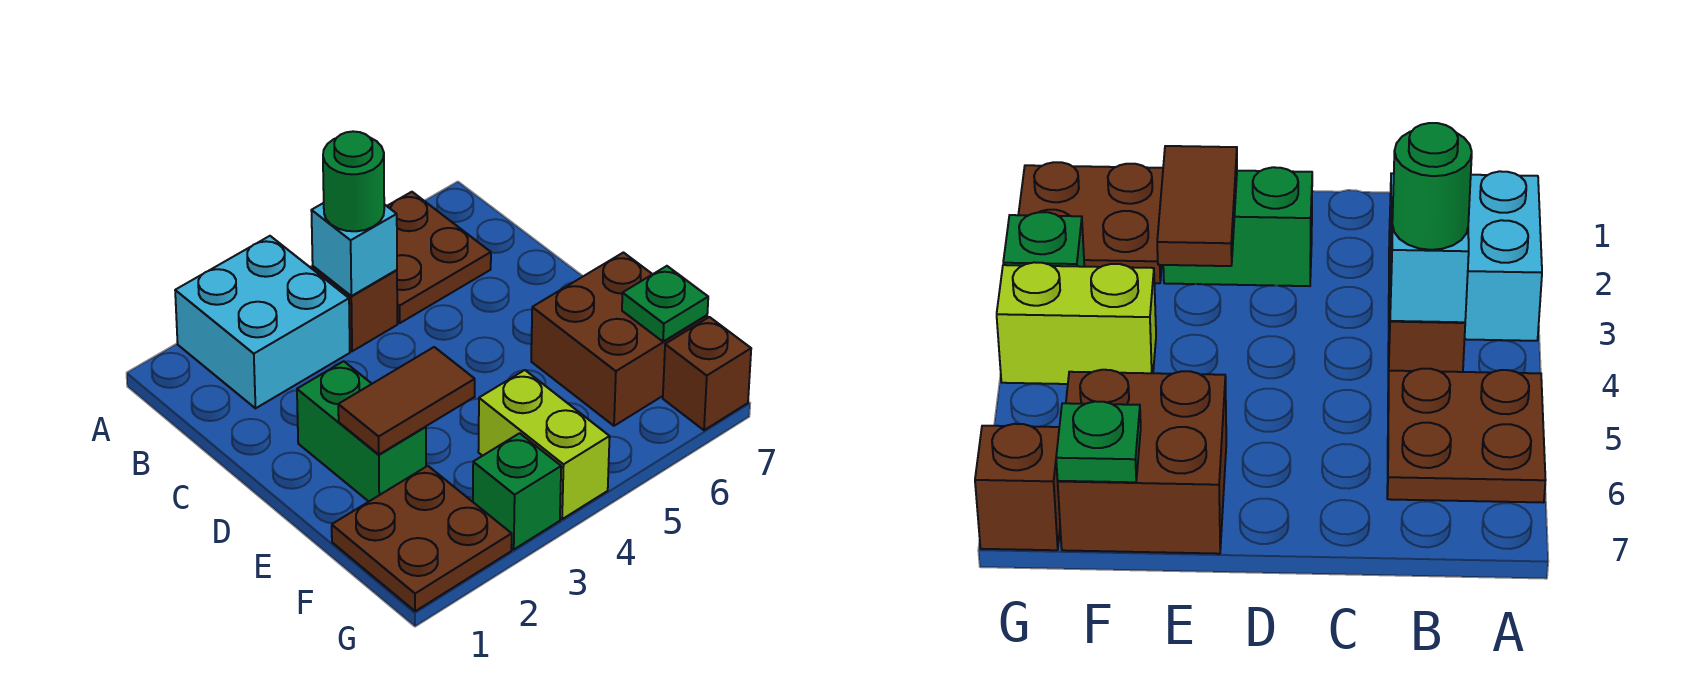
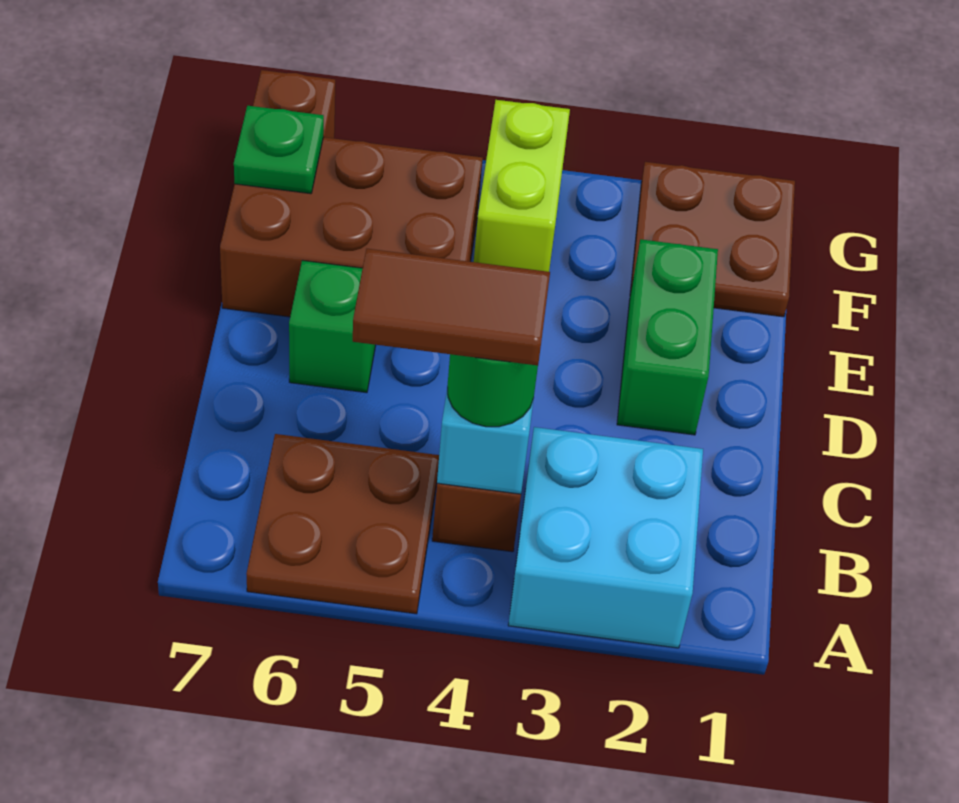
brown tile E2:E3 level 2 -> brown tile B4:B5 level 4
brown brick E6:F7 level 1 -> brown brick E5:F7 level 1
green brick G3 level 1 -> green brick D6 level 1

